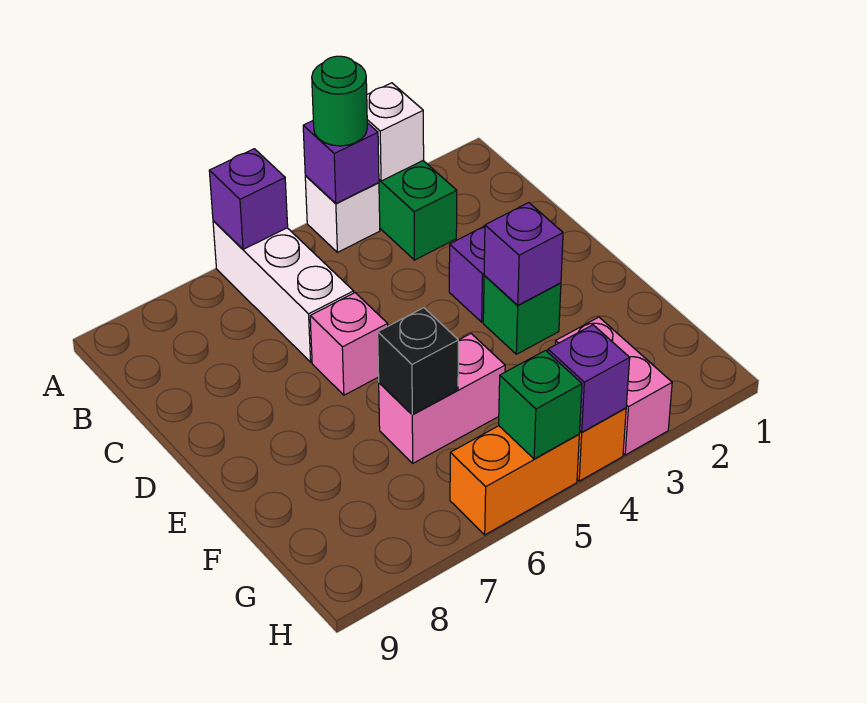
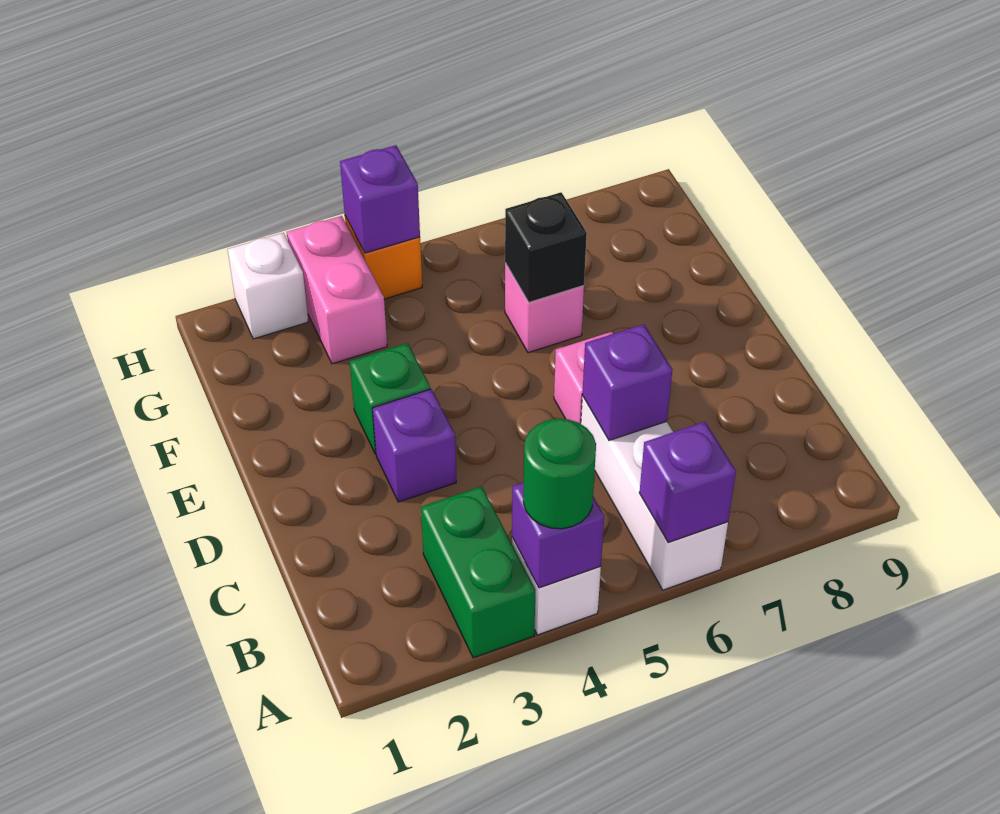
white brick A3 level 2 -> white brick H2 level 1
purple brick E3 level 2 -> purple brick C6 level 2
pink brick F5:F6 level 1 -> pink brick F6 level 1
orange brick H5:H6 level 1 -> none
green brick H5 level 2 -> none

